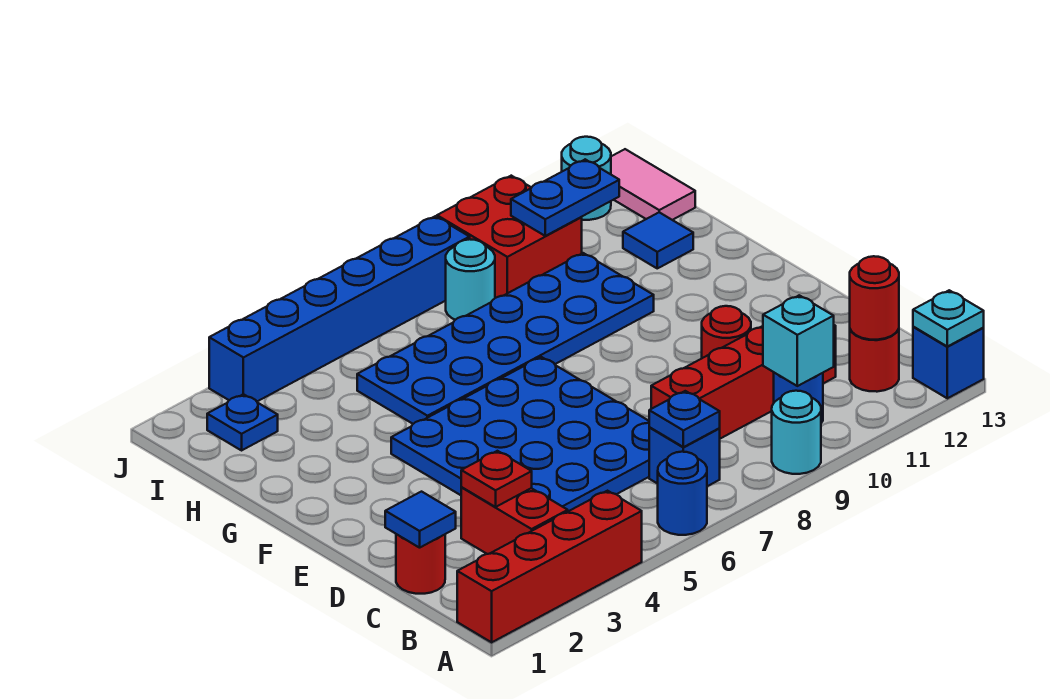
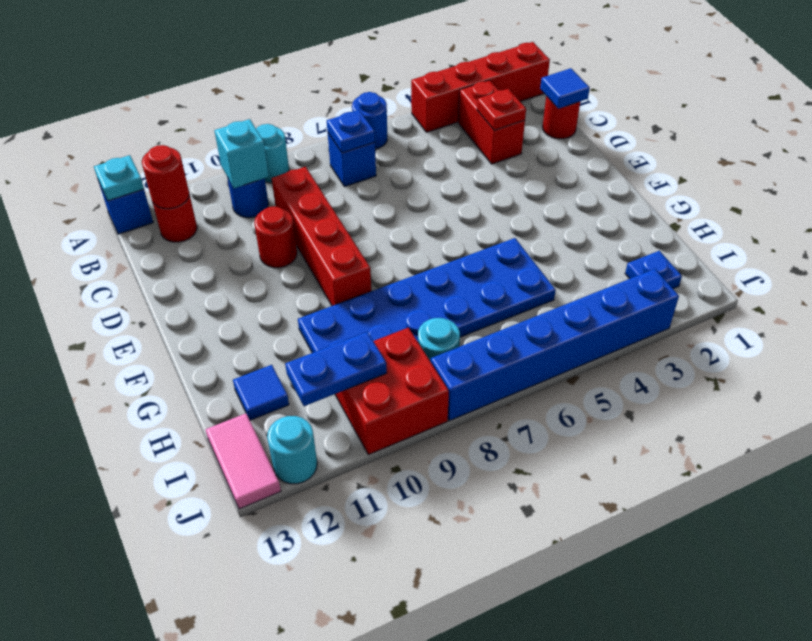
blue plate C4:F7 level 1 -> none
red brick C8:C11 level 1 -> red brick C9:F9 level 1

